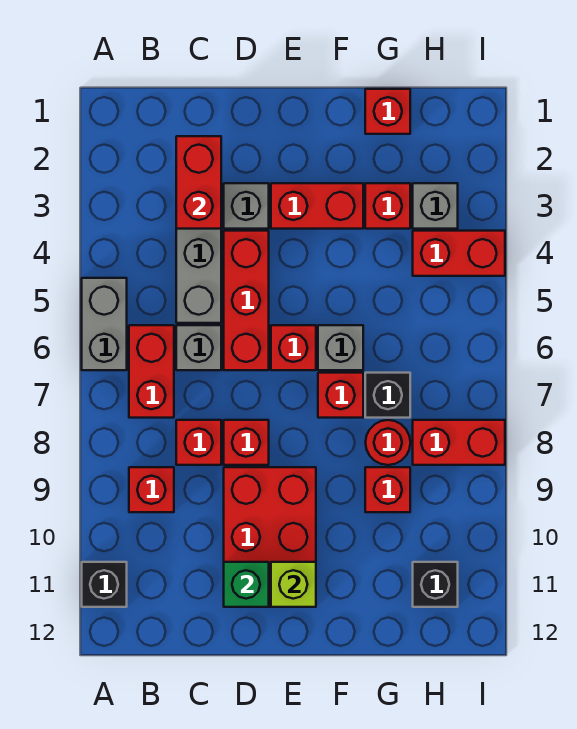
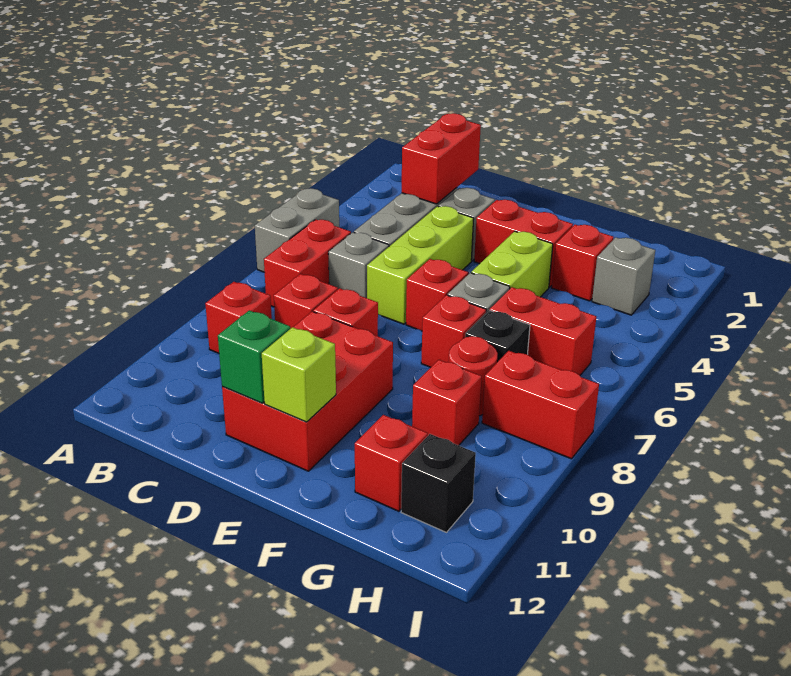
black brick A11 level 1 -> none
red brick D4:D6 level 1 -> lime brick D4:D6 level 1
none -> lime brick F4:F5 level 1
red brick G1 level 1 -> red brick G11 level 1
red brick H4:I4 level 1 -> red brick G6:H6 level 1

